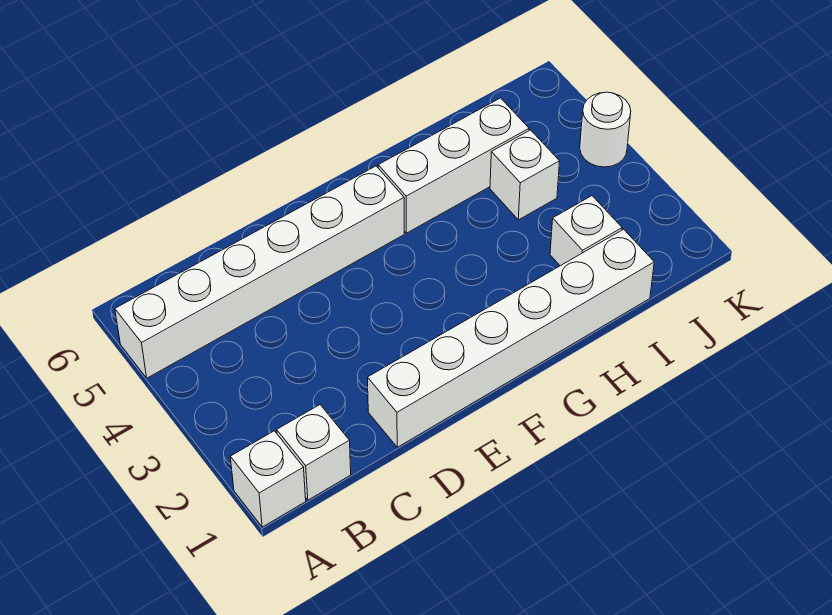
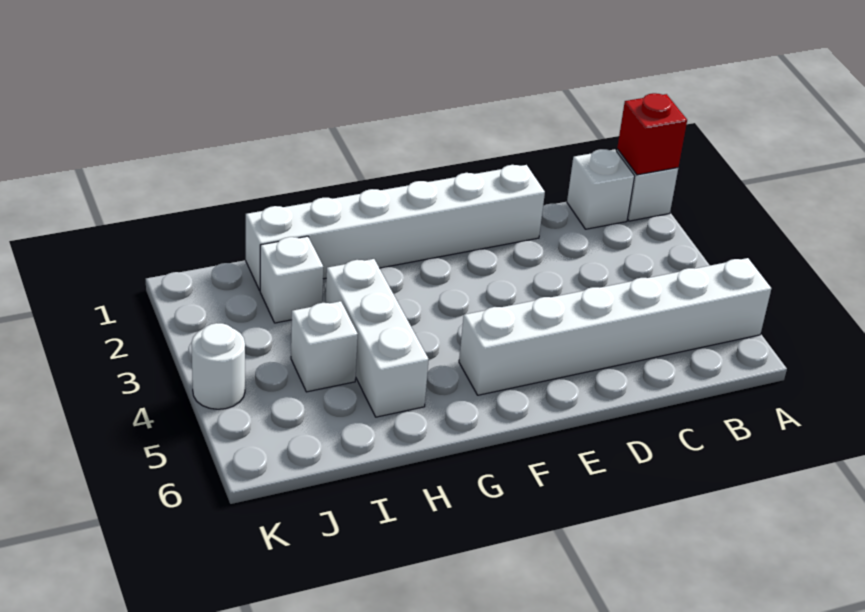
none -> red brick A1 level 2
white brick G5:I5 level 1 -> white brick H3:H5 level 1

